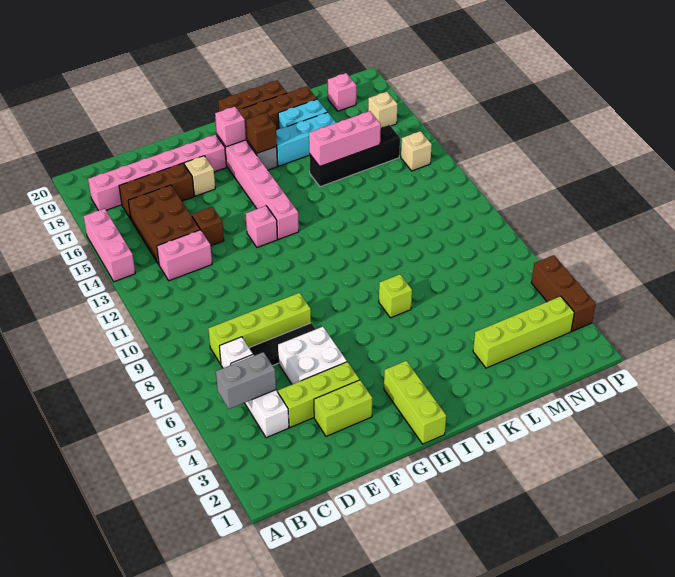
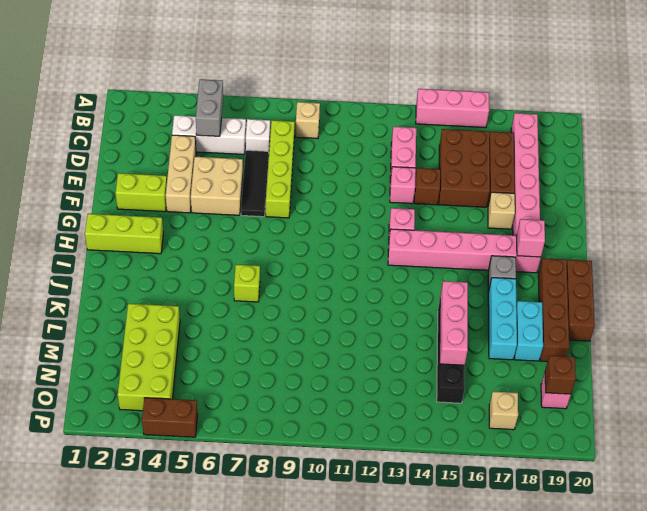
brown brick C14:D16 level 1 -> brown brick C15:E16 level 1
lime brick D4:F4 level 1 -> tan brick D4:F4 level 1
lime brick E3:F3 level 1 -> lime brick F2:F3 level 1
white brick E5:F6 level 1 -> tan brick E5:F6 level 1
none -> pink brick E13 level 1
brown brick I17 level 2 -> brown brick N19 level 2
lime brick L3:O3 level 1 -> lime brick L3:O4 level 1
tan brick O14 level 1 -> tan brick B9 level 1
brown brick P3:P5 level 1 -> brown brick P4:P5 level 1

